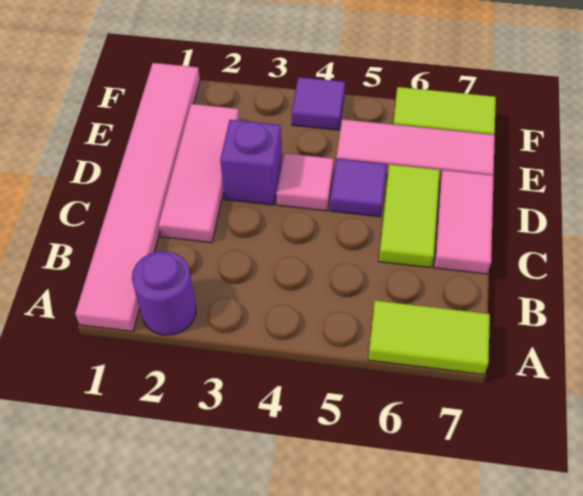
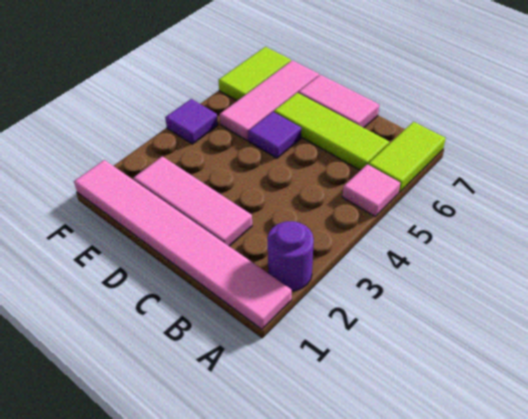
lime tile C6:D6 level 1 -> lime tile B6:D6 level 1
purple brick D3 level 1 -> none
pink tile D4 level 1 -> pink tile A5 level 1

